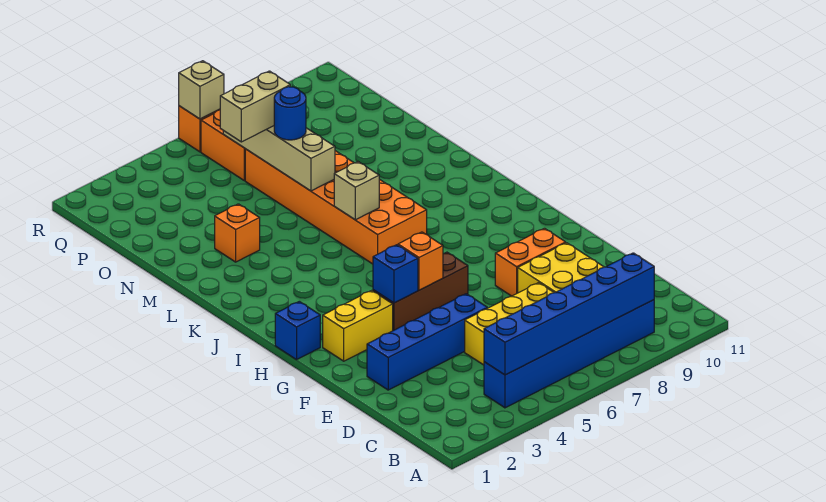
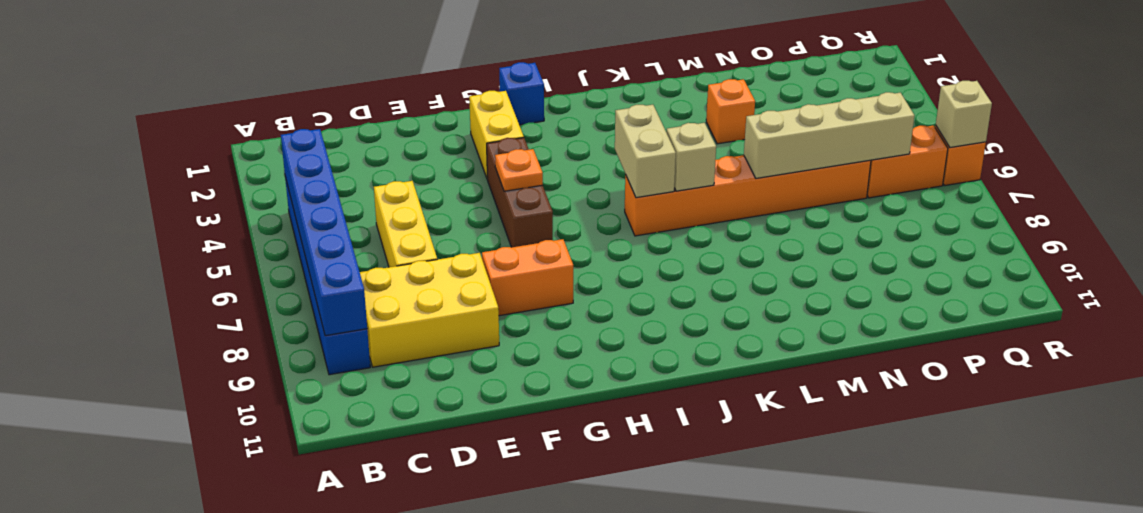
blue brick E2:E5 level 1 -> none
orange brick F8:F9 level 1 -> orange brick F8:G8 level 1
blue brick G4 level 2 -> none
orange brick G5 level 2 -> orange plate G5 level 2
orange brick J6:O7 level 1 -> orange brick J6:O6 level 1
blue round brick N6 level 3 -> none
tan brick O5:O6 level 3 -> tan brick J5:J6 level 2

